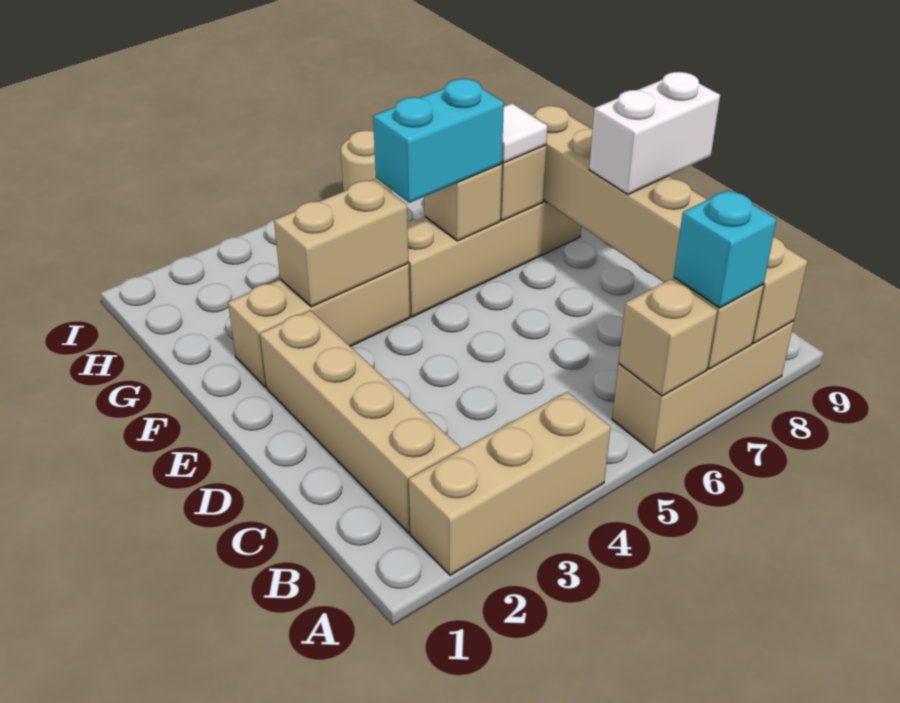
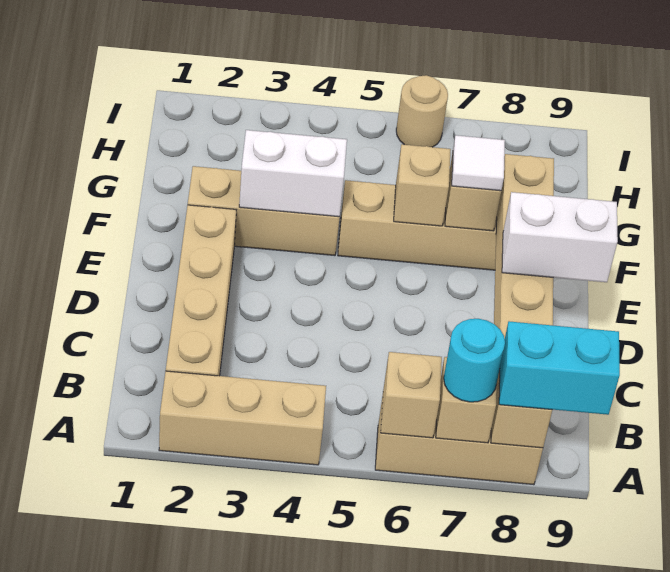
cyan brick A7 level 3 -> cyan round brick A7 level 3
tan brick F3:F4 level 2 -> white brick F3:F4 level 2
cyan brick F5:F6 level 3 -> cyan brick A8:A9 level 3

